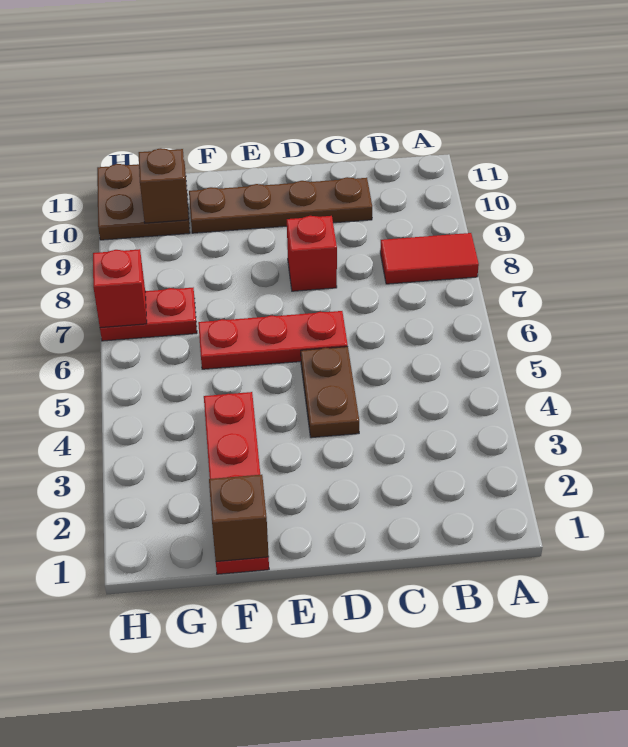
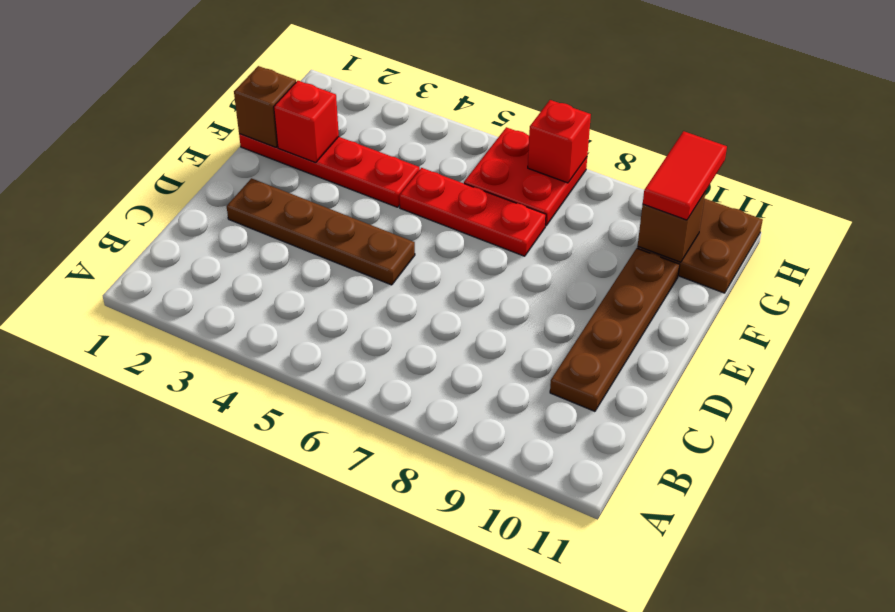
red tile A8:B8 level 1 -> red tile G10:H10 level 3
brown plate D4:D5 level 1 -> brown plate D2:D5 level 1
red plate D6:F6 level 1 -> red plate F5:F7 level 1
red brick D8 level 1 -> red brick F2 level 2
red plate G7:H7 level 1 -> red plate G6:H7 level 1

